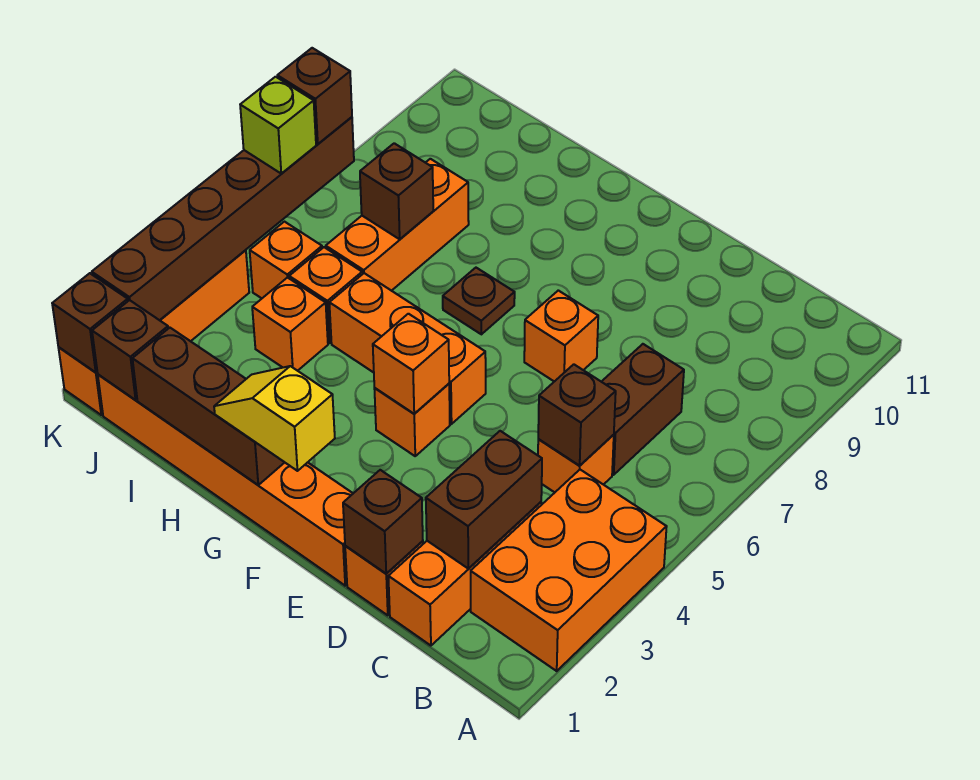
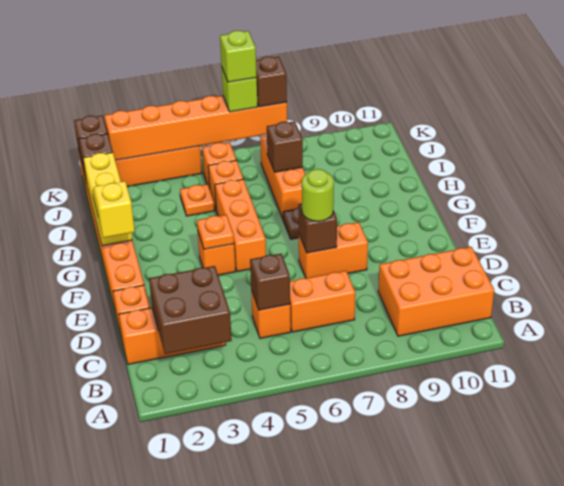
orange brick A2:B4 level 1 -> orange brick B9:C11 level 1
brown brick C2:C3 level 2 -> brown brick B2:C3 level 2
brown brick C6:C7 level 1 -> orange brick C6:C7 level 1
brown brick D1 level 2 -> brown brick E7 level 2
orange brick E7 level 1 -> orange brick E7:E8 level 1
none -> lime round brick E7 level 3
orange brick F4 level 2 -> orange plate F4 level 2
brown brick G1:I1 level 2 -> yellow brick G1:I1 level 2
orange brick I4 level 1 -> orange plate I4 level 1
orange brick I6:I8 level 1 -> orange brick H7:J7 level 1
brown brick K2:K7 level 2 -> orange brick K2:K7 level 2
none -> lime brick K6 level 4

